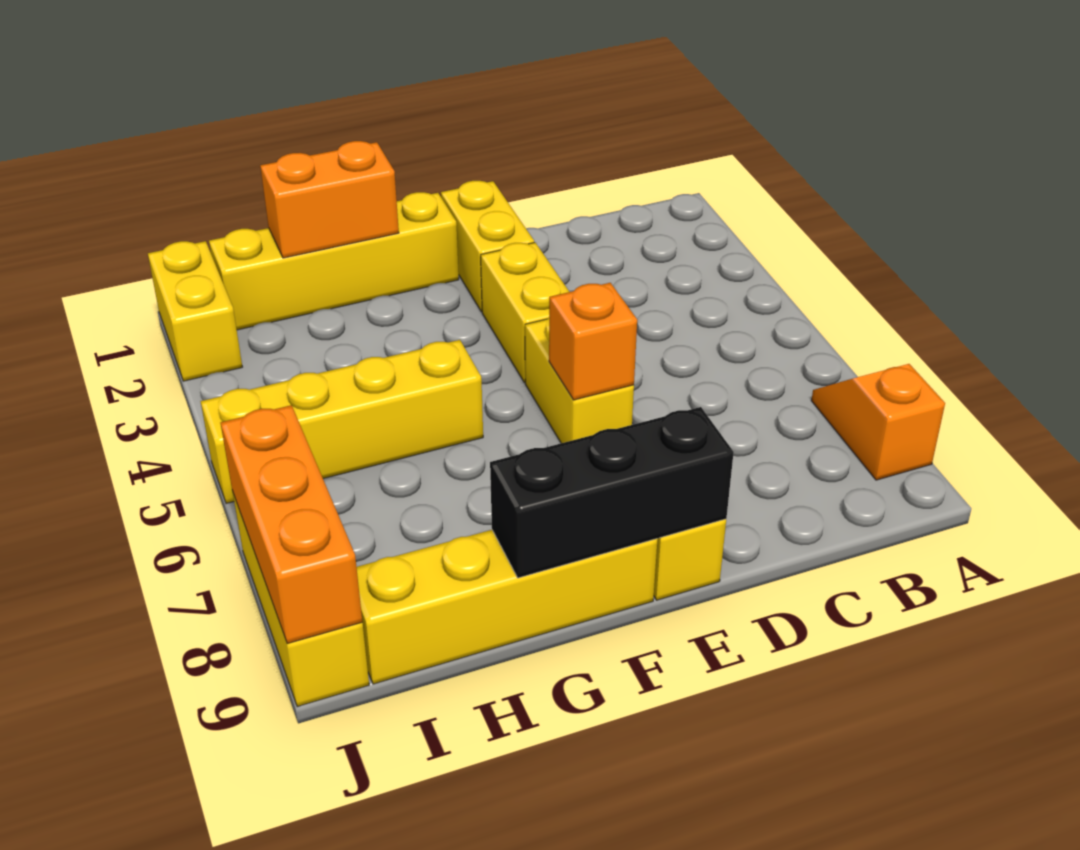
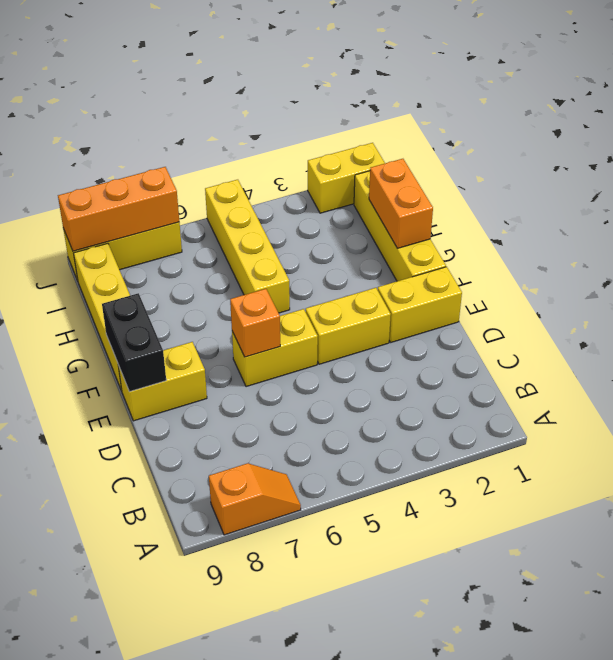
black brick E9:G9 level 2 -> black brick E9:F9 level 2

